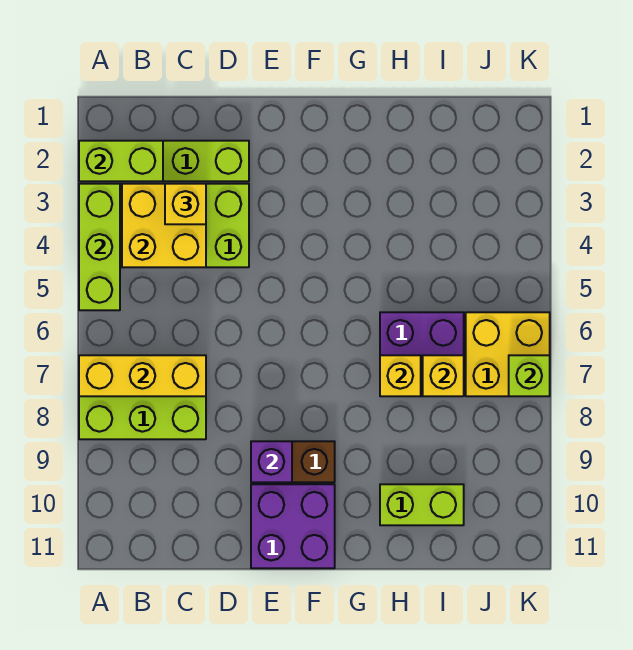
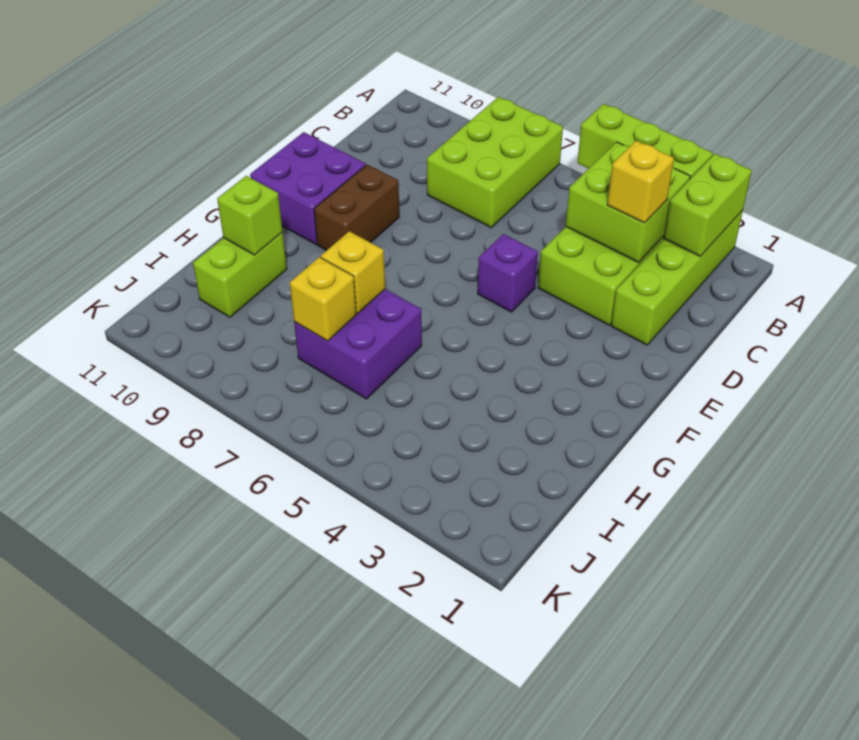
yellow brick A7:C7 level 2 -> none
yellow brick B3:C4 level 2 -> lime brick B3:C4 level 2
purple brick E9 level 2 -> purple brick E5 level 1
yellow brick J6:K7 level 1 -> none
lime brick K7 level 2 -> lime brick H10 level 2

